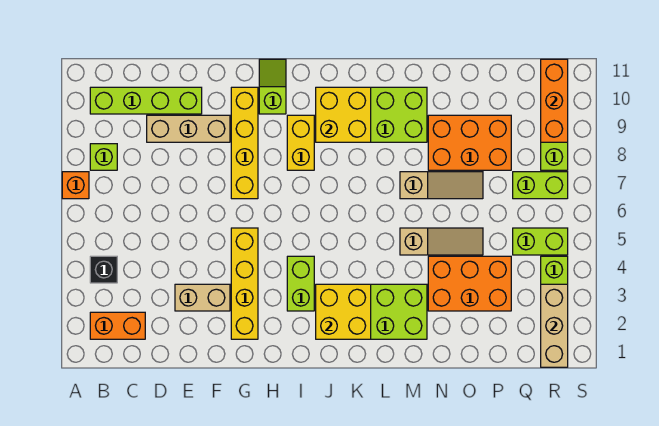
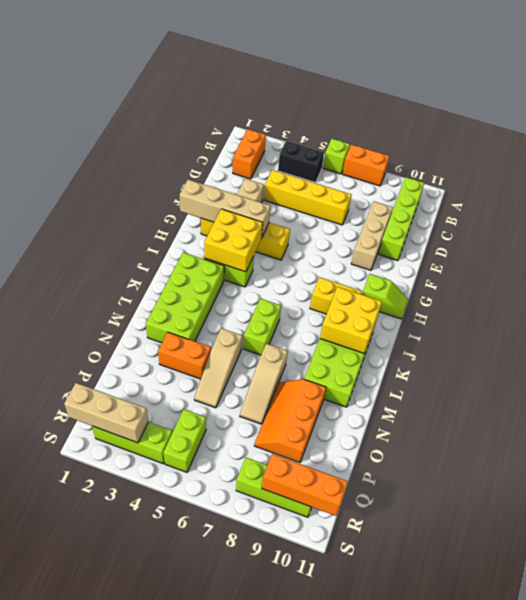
orange brick A7 level 1 -> orange brick A7:A8 level 1
black brick B4 level 1 -> black brick B4:B5 level 1
lime brick B8 level 1 -> lime brick A6 level 1
none -> tan brick G1:G4 level 2
yellow brick G7:G10 level 1 -> yellow brick D4:D7 level 1
yellow brick J2:K3 level 2 -> yellow brick H3:I4 level 2
orange brick N3:P4 level 1 -> orange brick N3:N4 level 1
orange brick N8:P9 level 1 -> orange slope N8:P9 level 1 top 9
lime brick Q7:R7 level 1 -> lime brick K6:L6 level 1

